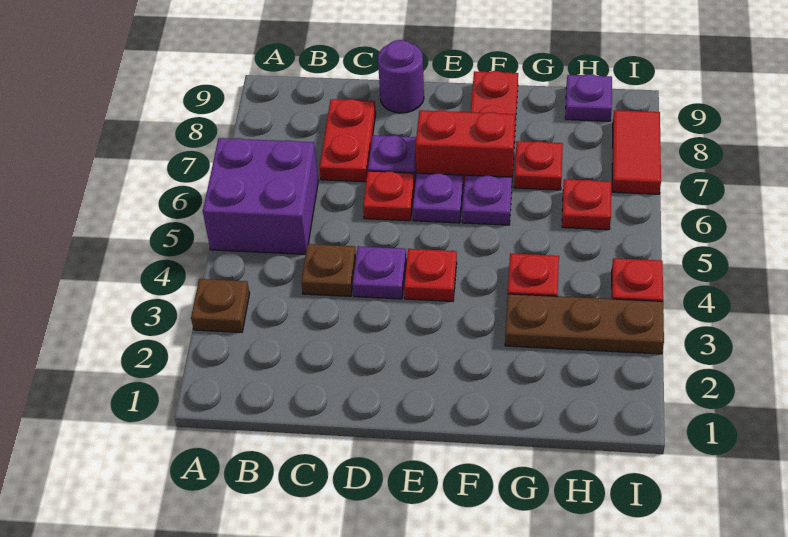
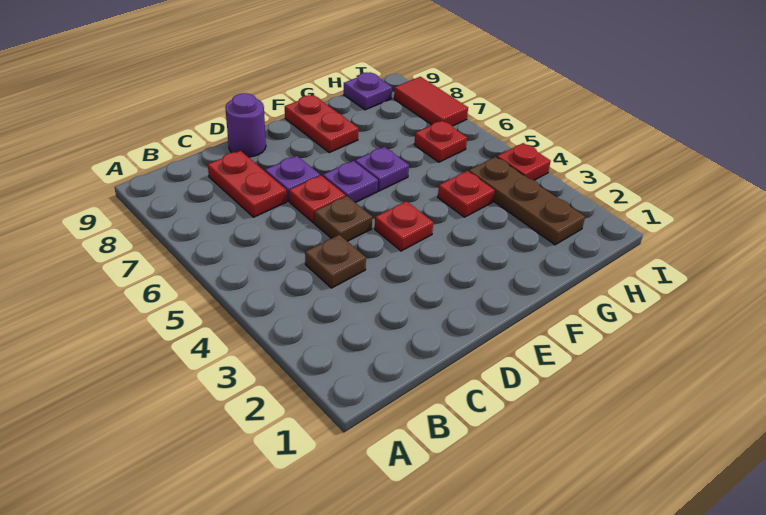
brown plate A3 level 1 -> brown plate D5 level 1
purple brick A5:B6 level 1 -> none
purple plate D4 level 1 -> none
red brick E7:F7 level 1 -> none
brown plate G3:I3 level 1 -> brown plate H2:H4 level 1
red plate G7 level 1 -> none

